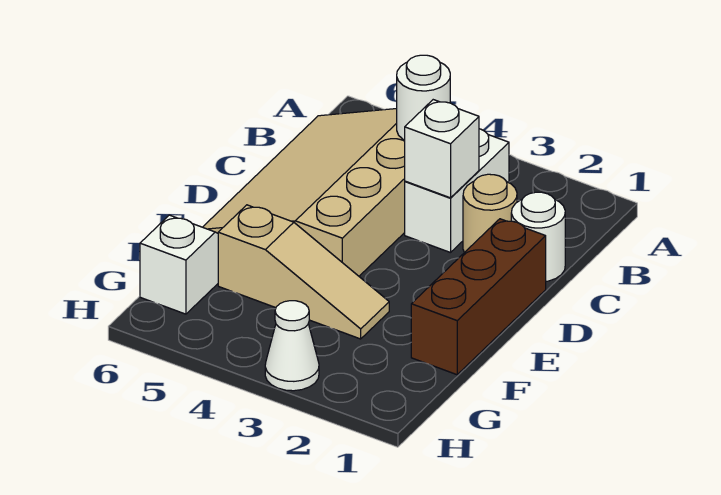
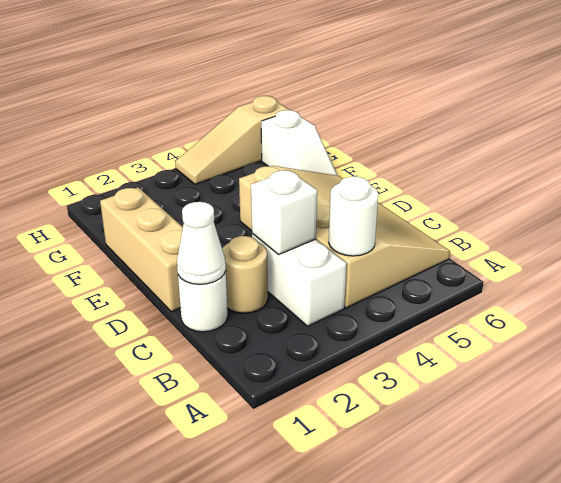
brown brick D1:F1 level 1 -> tan brick D1:F1 level 1
tan slope F3:F5 level 1 top 5 -> tan slope H4:H6 level 1 top 6
white cone H3 level 1 -> white cone C1 level 2

